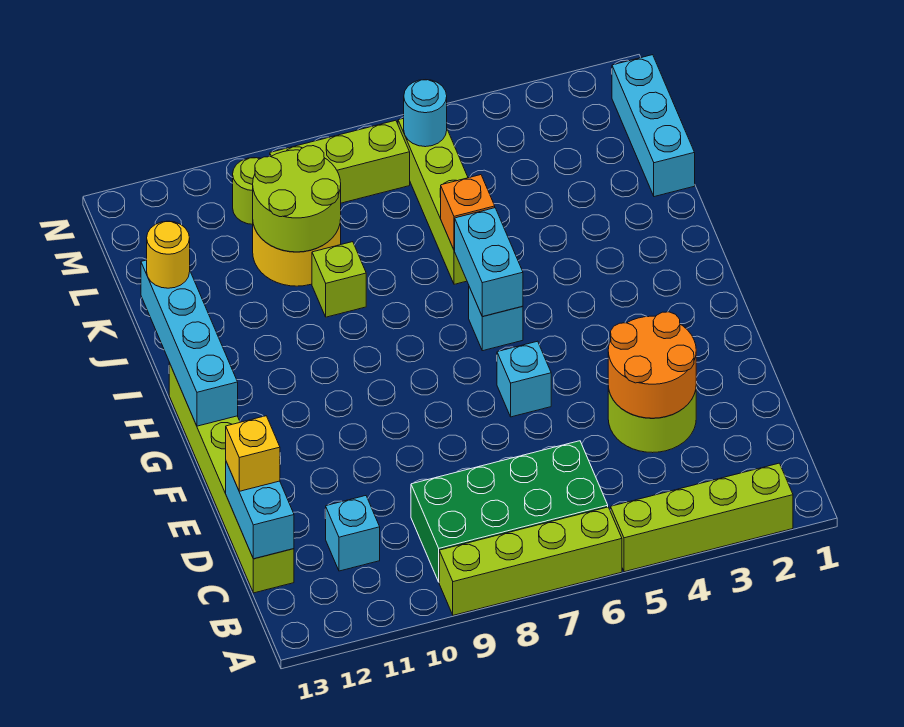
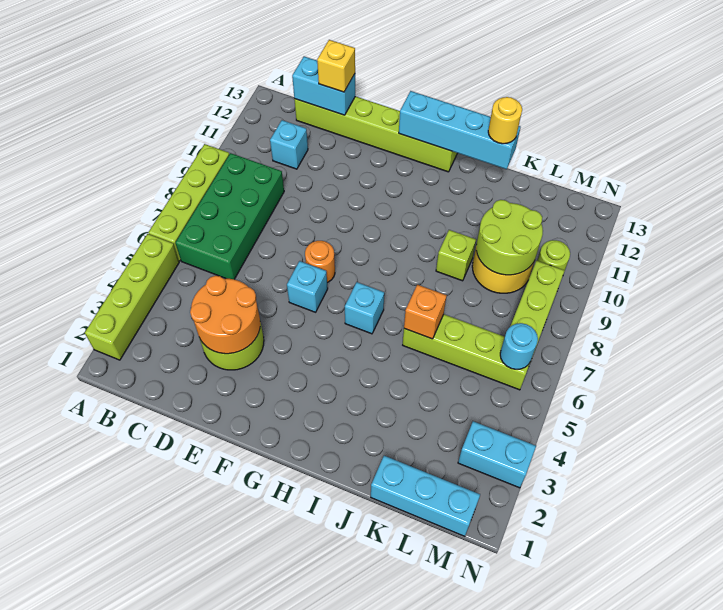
none -> orange round brick F7 level 1
cyan brick H6:I6 level 2 -> cyan brick M3:N3 level 1

